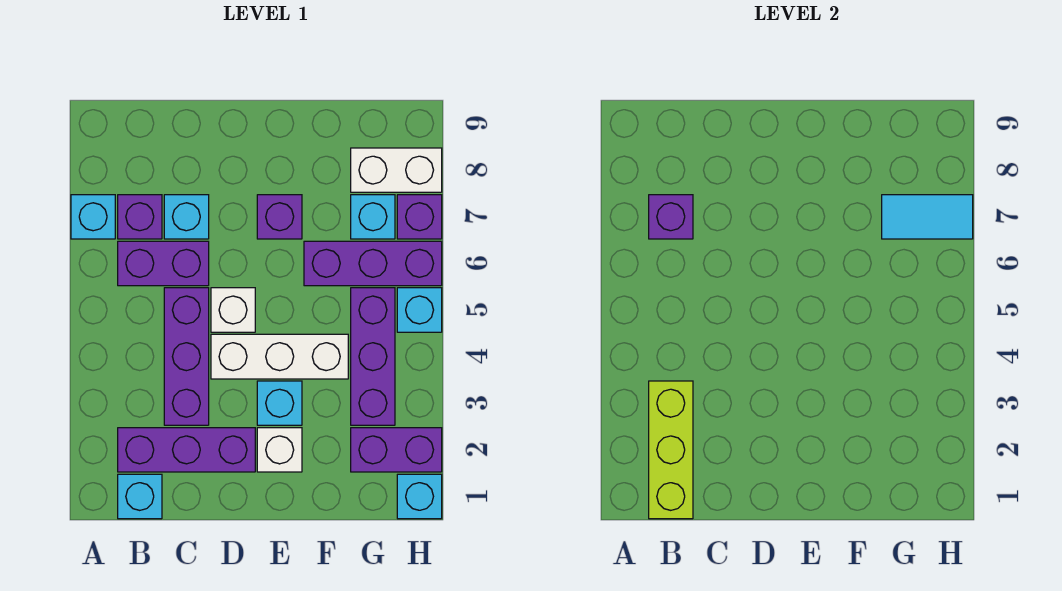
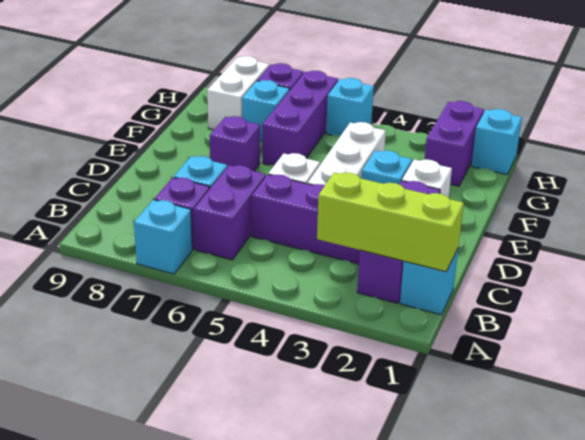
purple brick B7 level 2 -> none
purple brick G3:G5 level 1 -> none
cyan tile G7:H7 level 2 -> none

